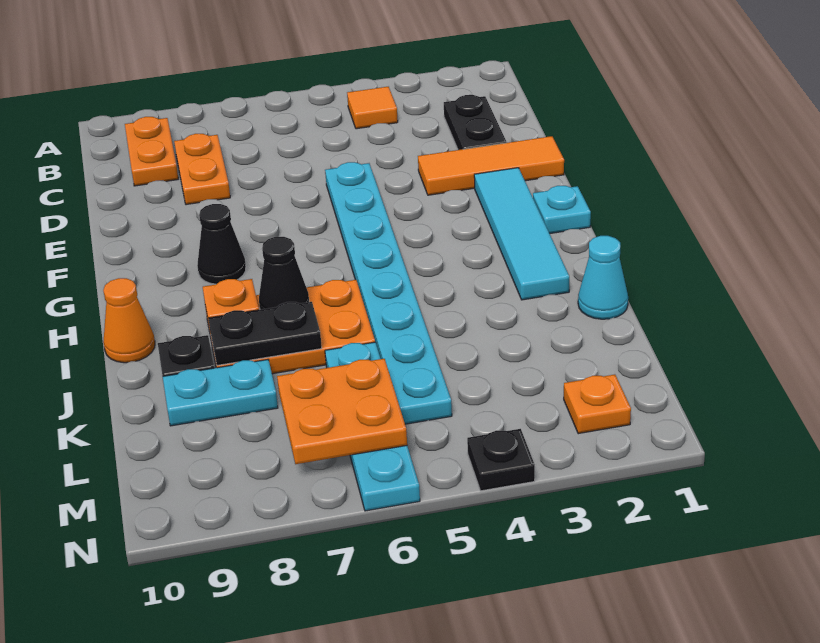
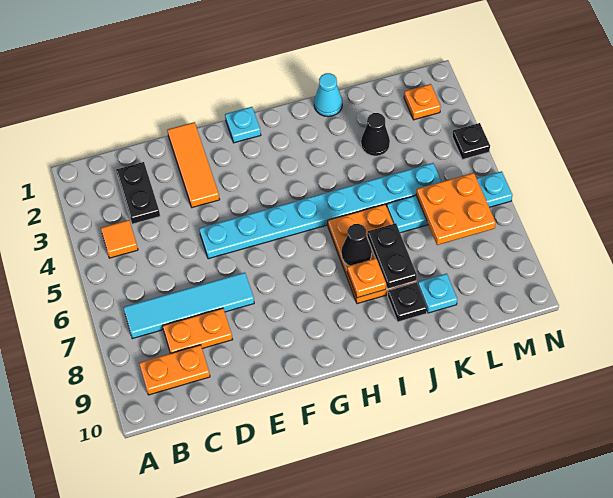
black plate C2:D2 level 1 -> black plate C2:C3 level 1
cyan tile F2:I2 level 1 -> cyan tile B7:E7 level 1
black cone G8 level 1 -> black cone K3 level 1
orange cone I10 level 1 -> none
cyan plate K8:K9 level 1 -> cyan plate K9 level 1

